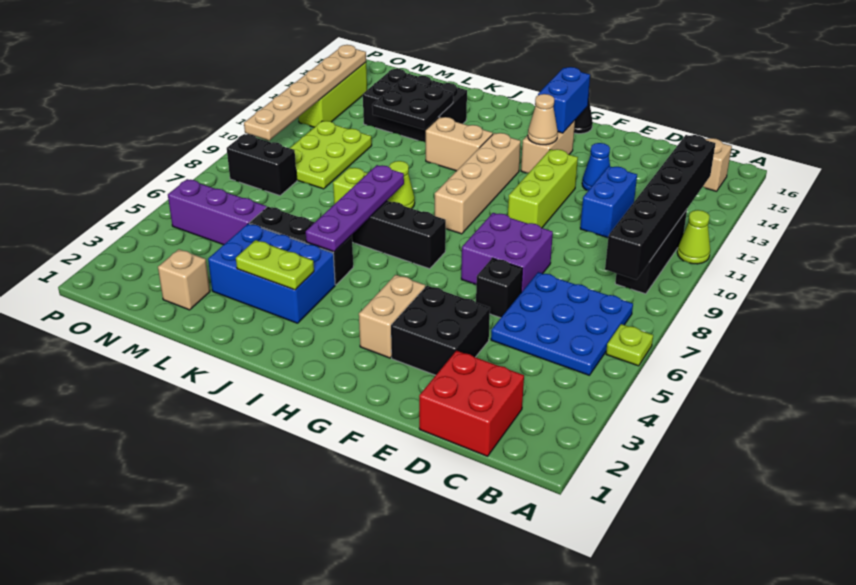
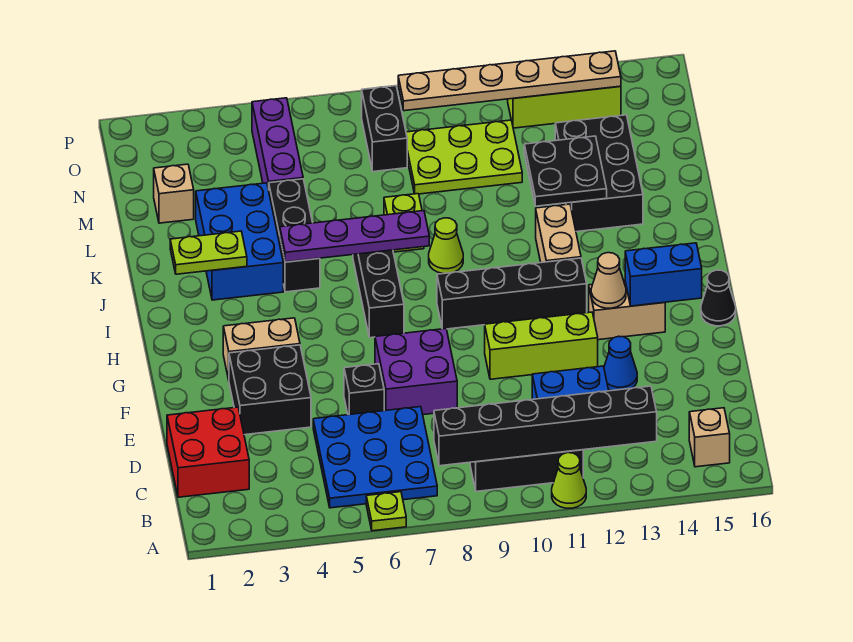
tan brick H9:H12 level 1 -> black brick H9:H12 level 1
lime plate J3:K3 level 2 -> lime plate J2:J3 level 2

